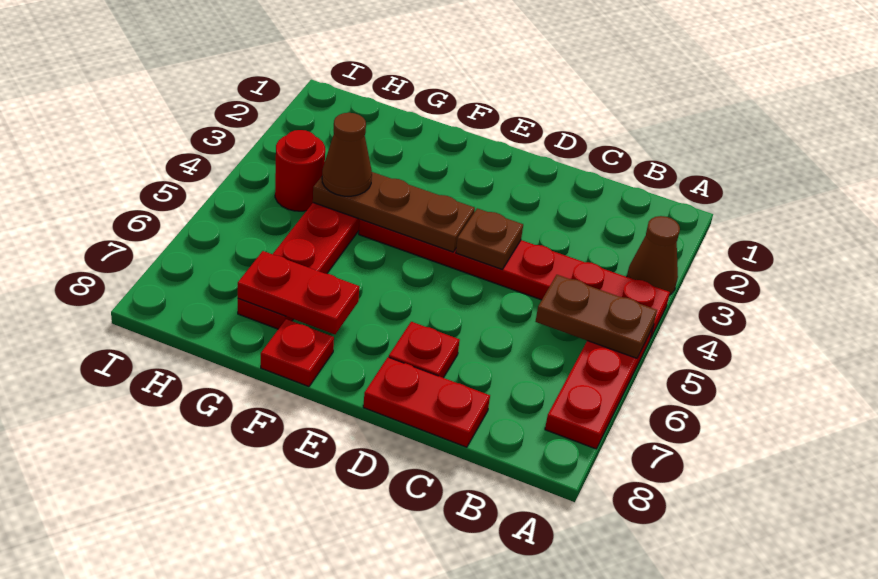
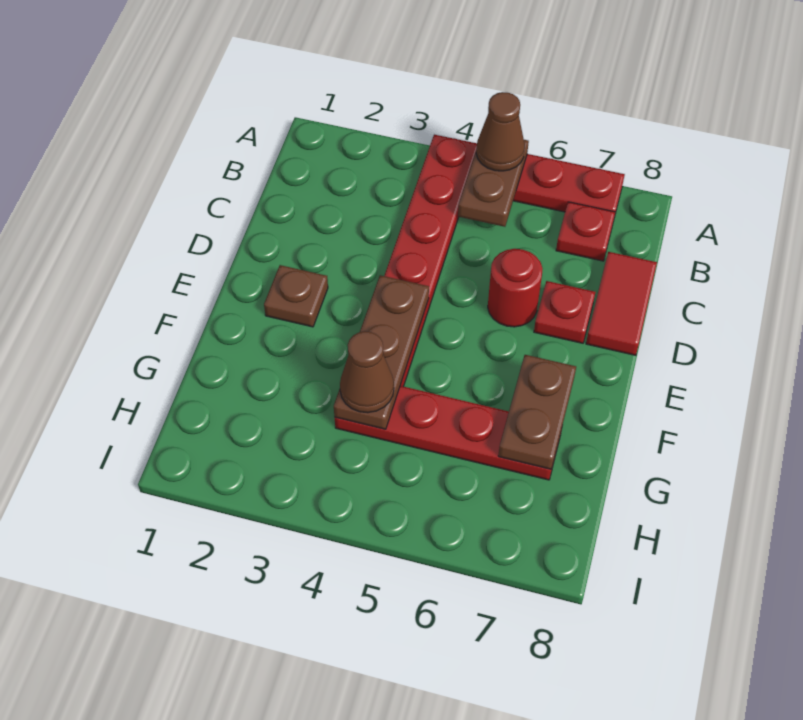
brown cone A3 level 1 -> brown cone A5 level 3
red plate C8:D8 level 1 -> red tile C8:D8 level 1
brown plate D4 level 2 -> brown plate E2 level 1
red plate F7:G7 level 2 -> brown plate F7:G7 level 2
red plate F8 level 1 -> red plate B7 level 1
red round brick H4 level 1 -> red round brick D6 level 1

